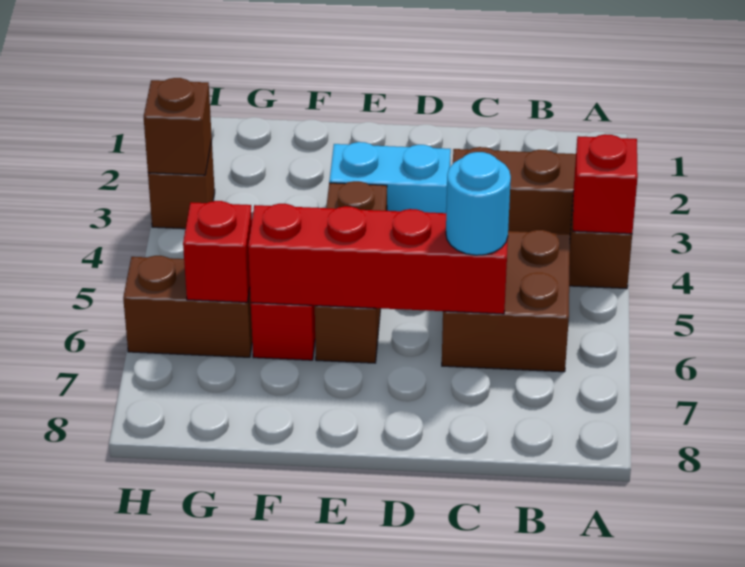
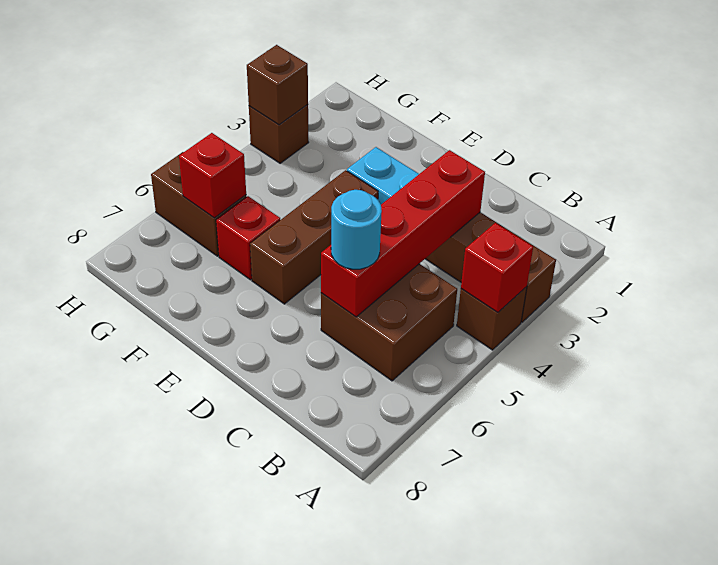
red brick C6:F6 level 2 -> red brick C3:C6 level 2

